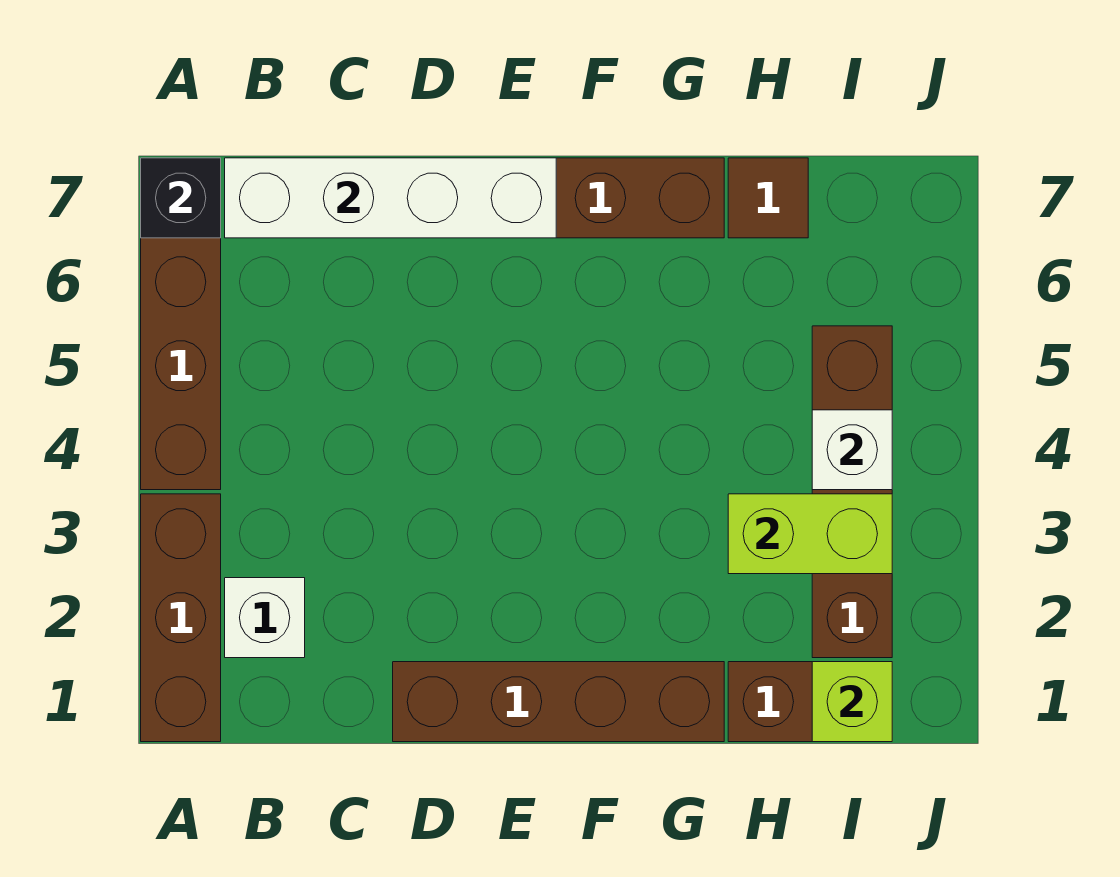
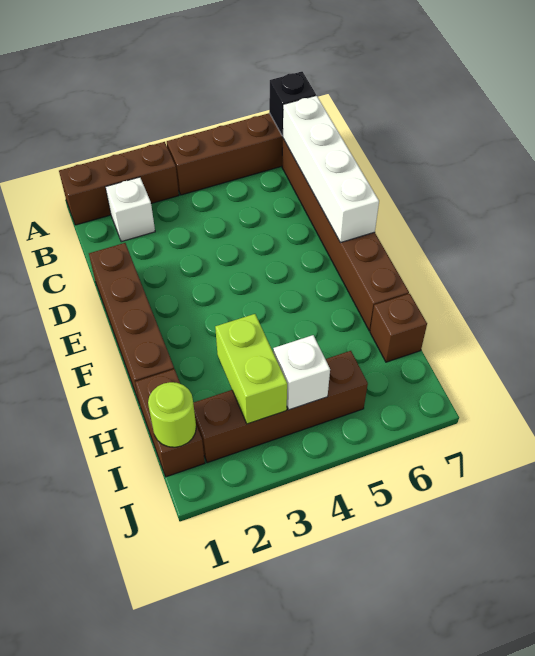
brown tile H7 level 1 -> brown brick H7 level 1
lime brick I1 level 2 -> lime round brick I1 level 2

